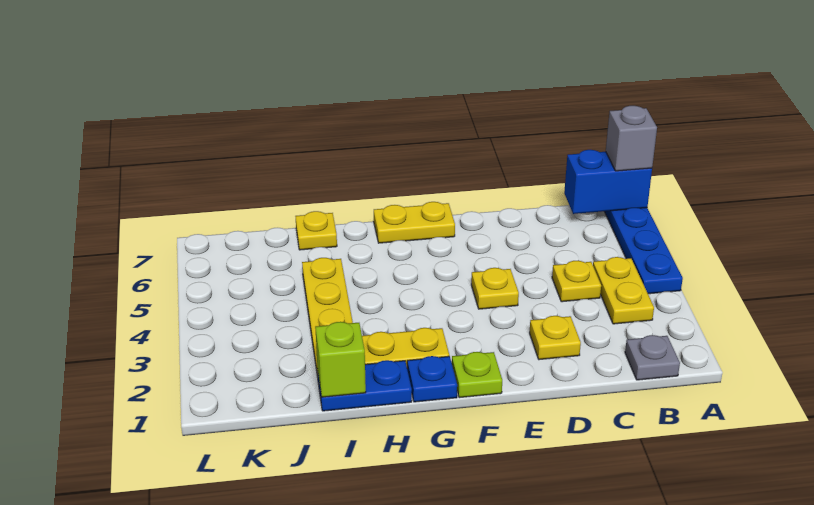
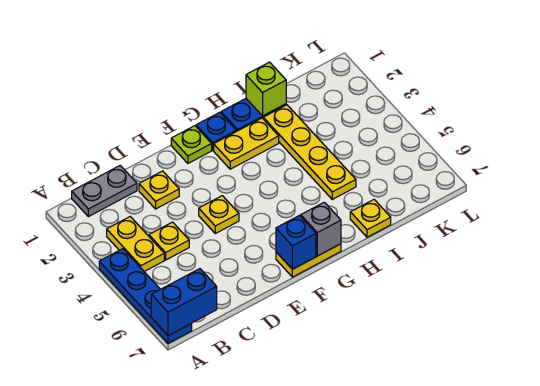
grey brick A7 level 3 -> grey brick G7 level 2
grey plate B1 level 1 -> grey plate B1:C1 level 1
none -> blue brick F7 level 2

